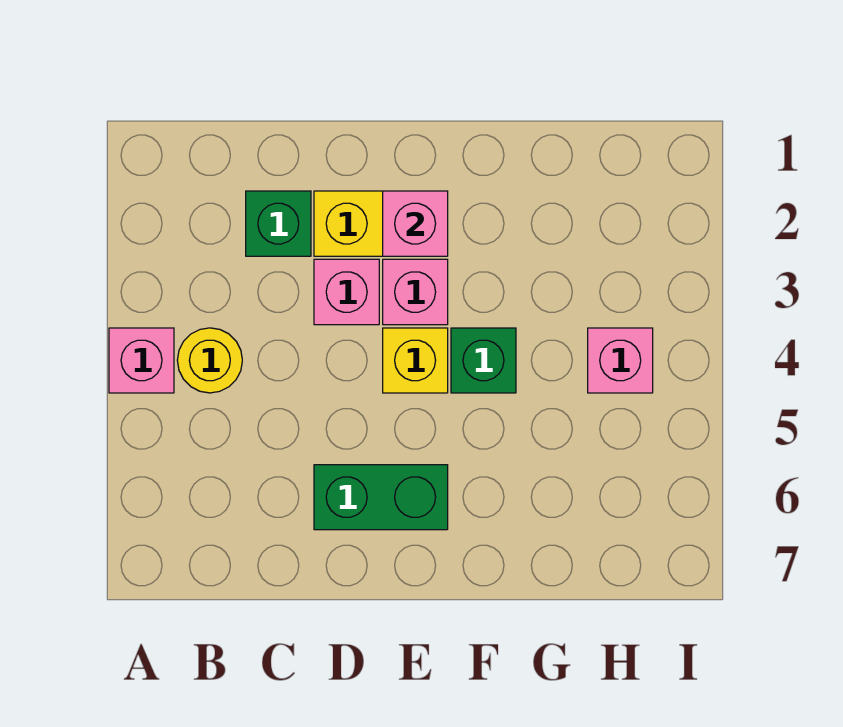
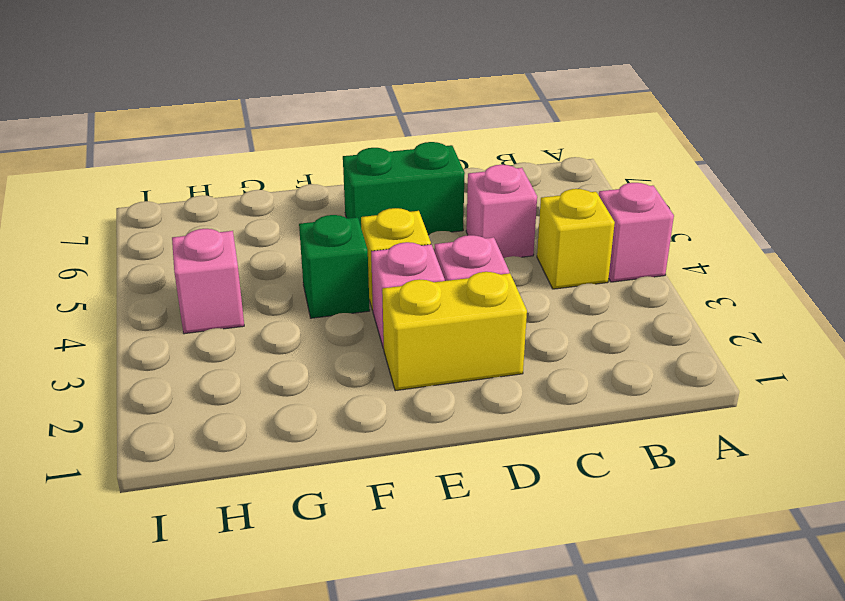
yellow round brick B4 level 1 -> yellow brick B4 level 1
green brick C2 level 1 -> none
pink brick E2 level 2 -> pink brick C5 level 1

